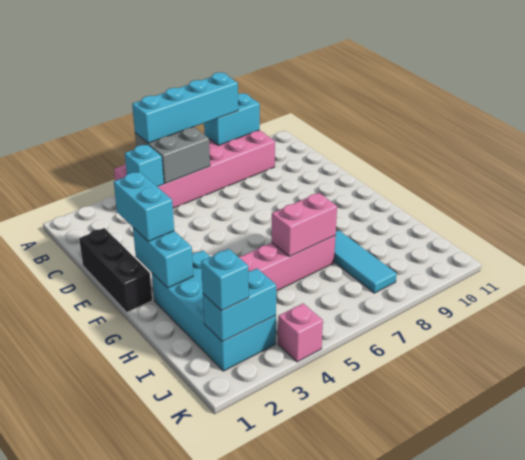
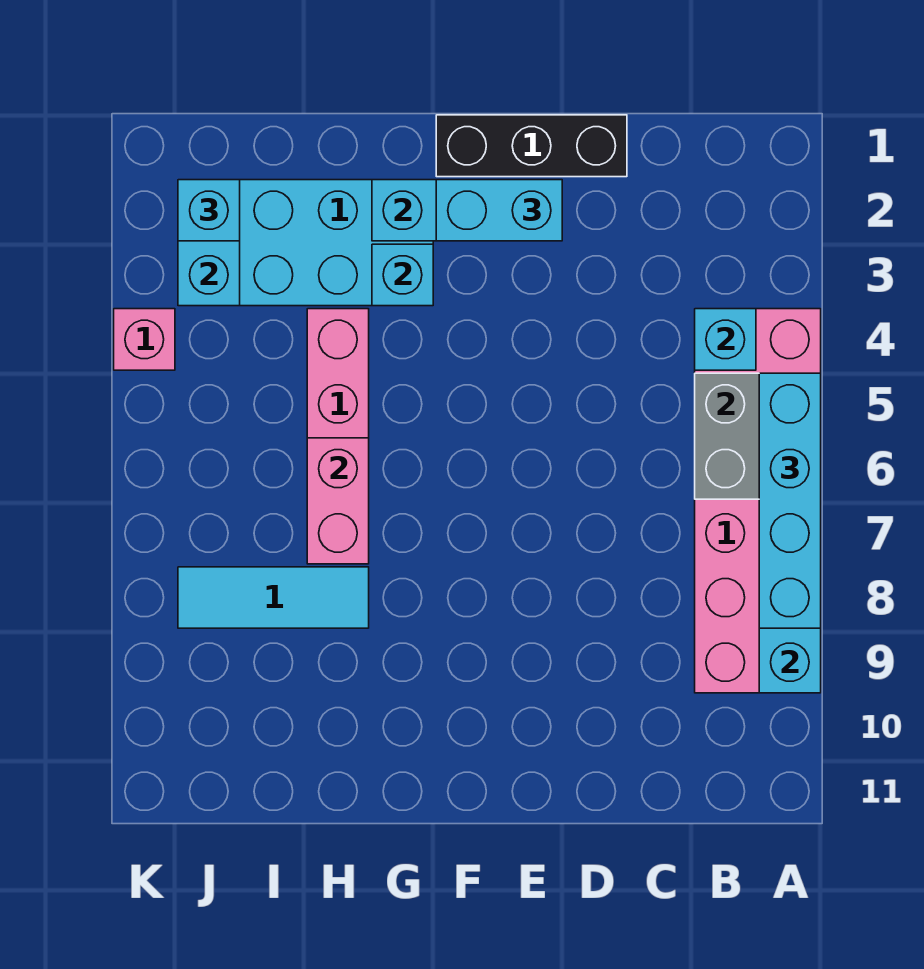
none -> cyan brick G3 level 2

